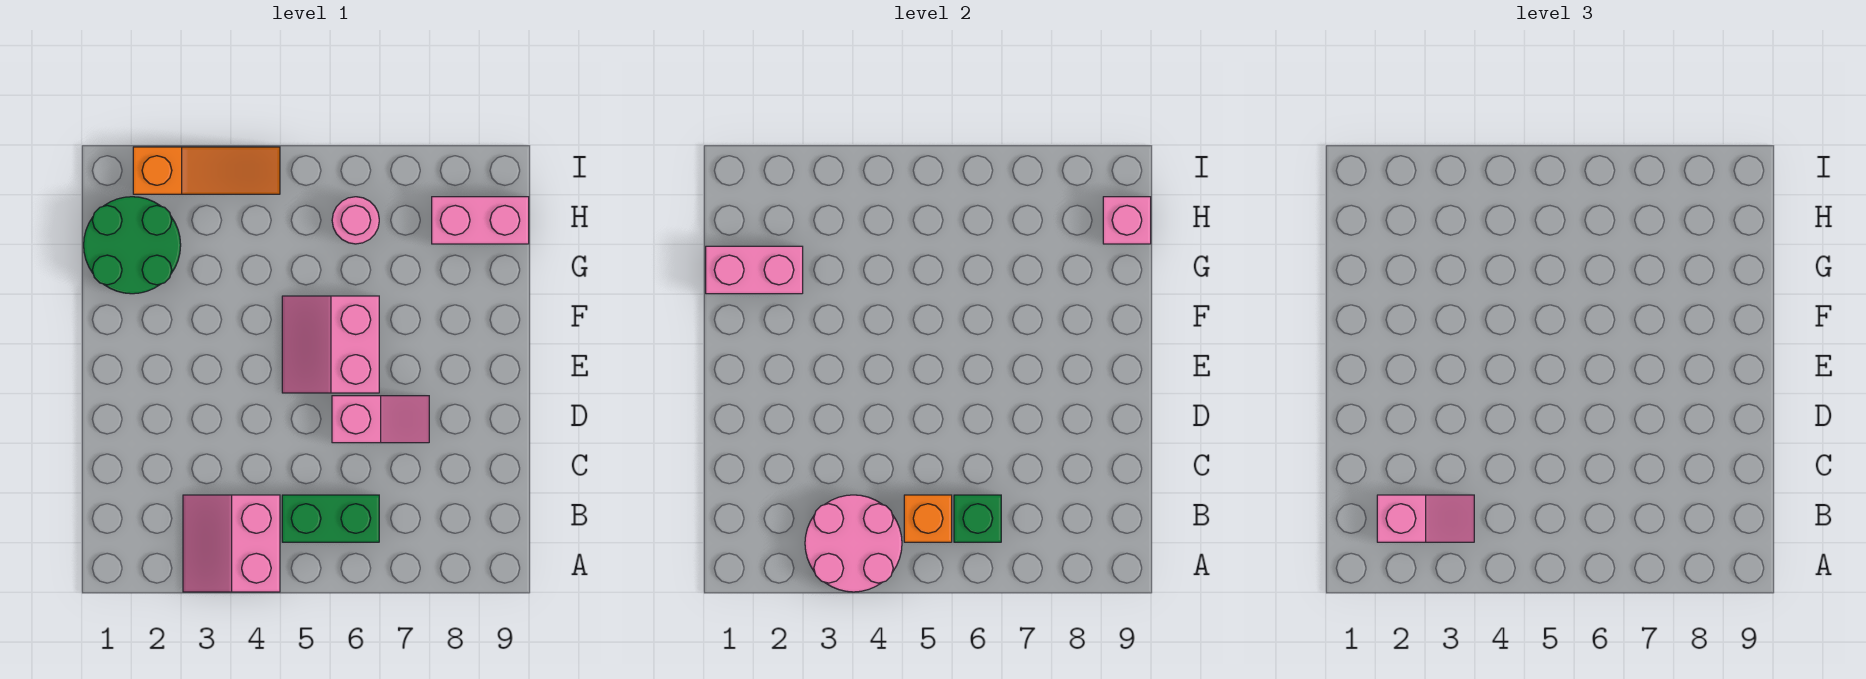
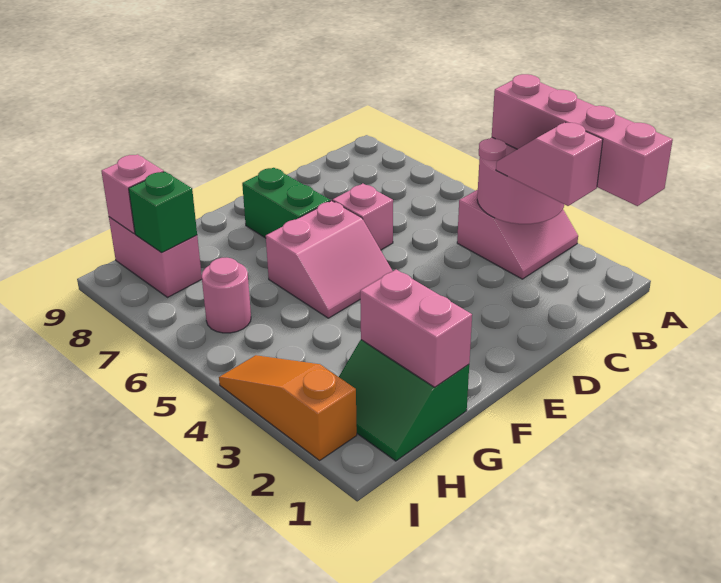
none -> pink brick A1:A4 level 3
green brick B5:B6 level 1 -> green brick E7:E8 level 1
orange brick B5 level 2 -> none
green brick B6 level 2 -> green brick H8 level 2
green round brick G1:H2 level 1 -> green slope G1:H2 level 1 top G

